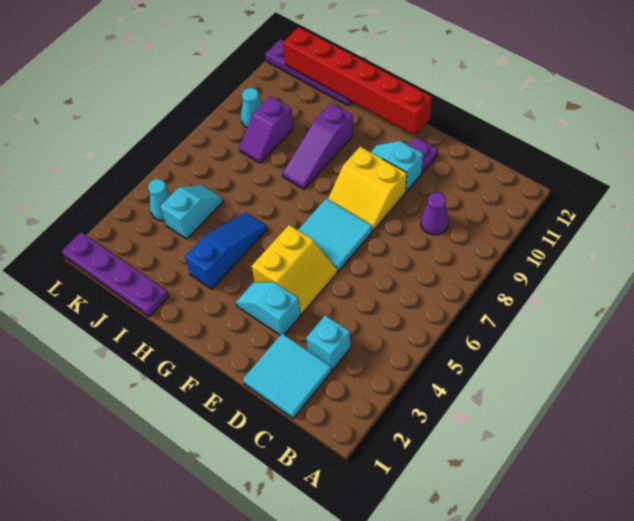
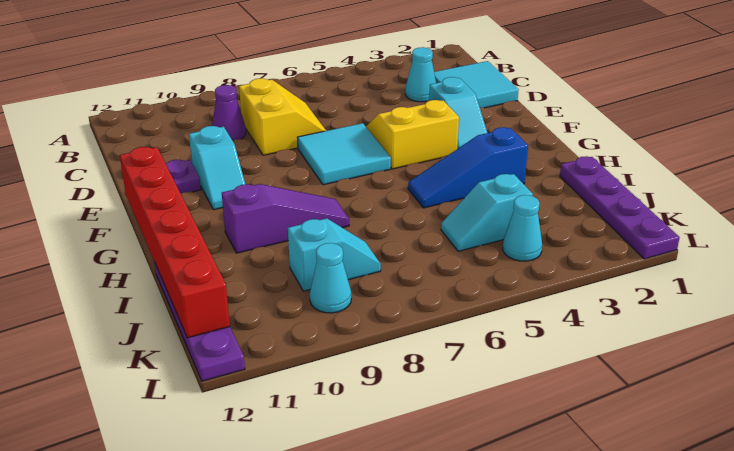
cyan brick C3 level 1 -> cyan cone C3 level 1
yellow slope E8:F9 level 1 top 9 -> yellow slope C7:D8 level 1 top 8
purple slope J8:J9 level 1 top 9 -> cyan slope J8:J9 level 1 top 9

